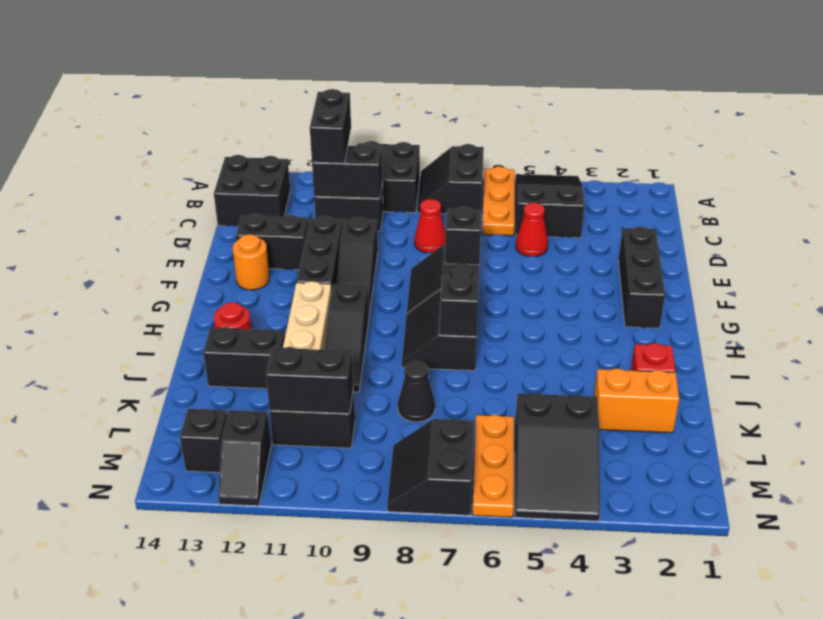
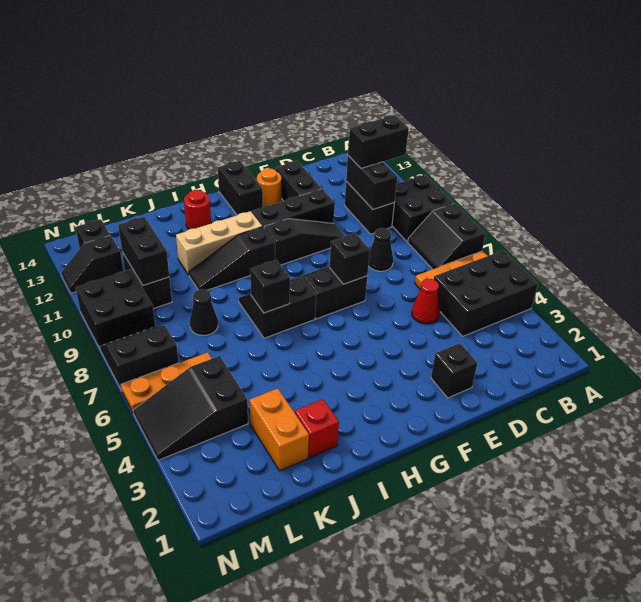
black slope A4:C5 level 1 top C -> black brick A4:C5 level 1
black slope A7:B8 level 1 top 7 -> black slope A7:B8 level 1 top A
black brick B13:C14 level 1 -> black brick M9:N10 level 1
red cone D8 level 1 -> black cone D8 level 1
black brick E2:G2 level 1 -> black brick E2 level 1
black slope E10:G10 level 1 top E -> black slope E10:G10 level 1 top G
black brick J12:J13 level 1 -> black brick G13:G14 level 1

